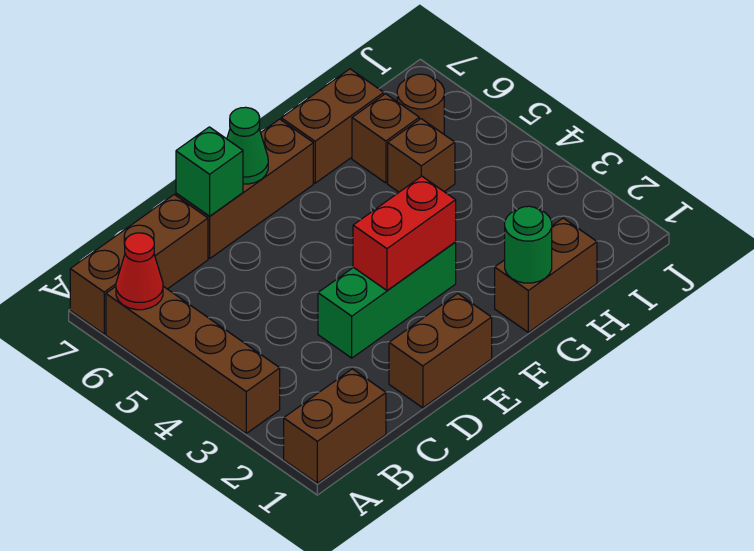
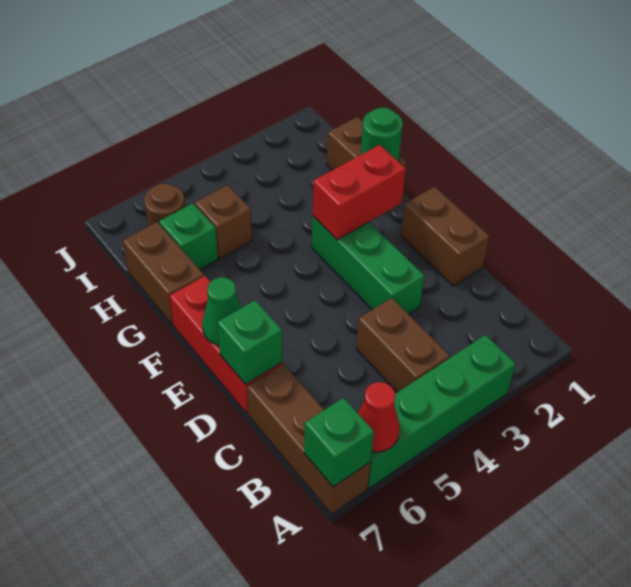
brown brick A1:B1 level 1 -> brown brick B4:C4 level 1
brown brick A3:A6 level 1 -> green brick A3:A6 level 1
none -> green brick A7 level 2
brown brick D7:F7 level 1 -> red brick D7:F7 level 1
red brick E3:F3 level 2 -> red brick F2:F3 level 2
brown brick H6 level 1 -> green brick H6 level 1

